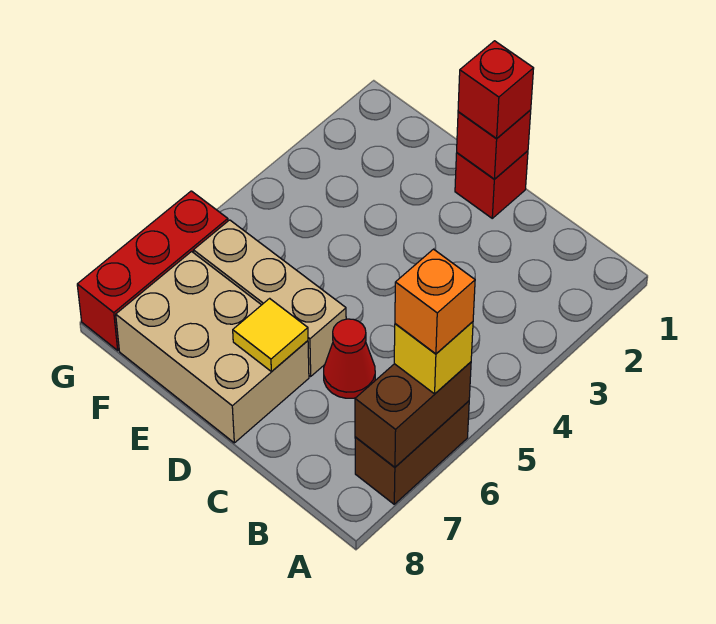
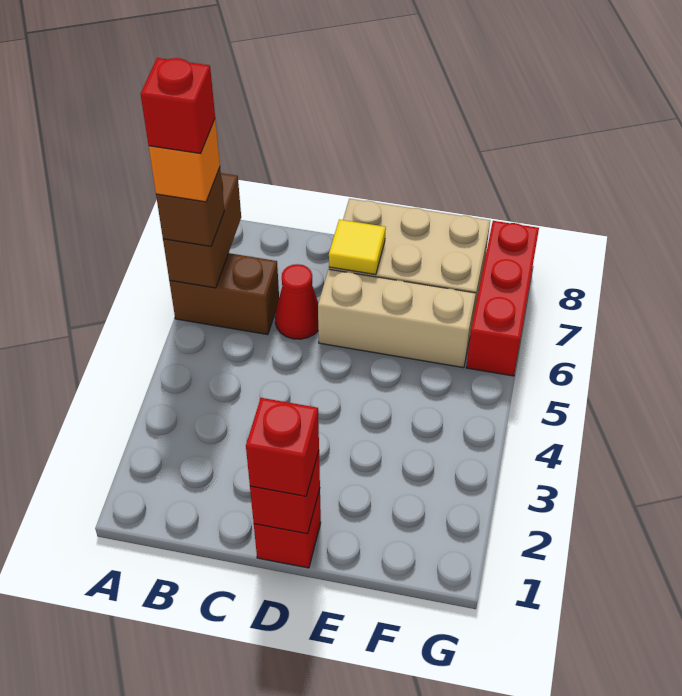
brown brick A6:A7 level 1 -> brown brick A6:B6 level 1
yellow brick A6 level 3 -> brown brick A6 level 3
none -> red brick A6 level 5

